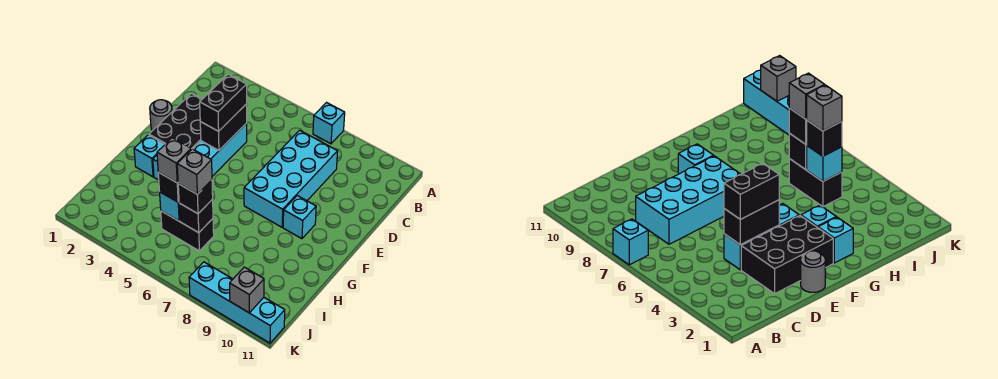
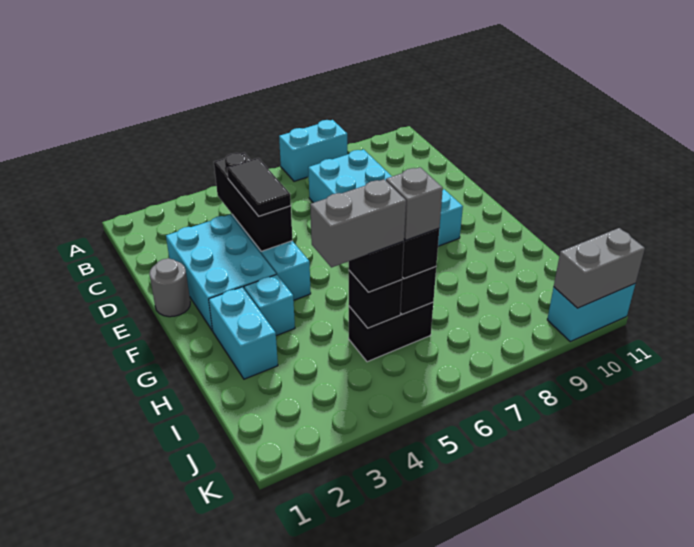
cyan brick A7 level 1 -> cyan brick A7:A8 level 1
black brick D2:F3 level 1 -> cyan brick D2:F3 level 1
black brick D4:E4 level 2 -> black brick C4:E4 level 2
black brick D4:E4 level 3 -> black tile D4:E4 level 3
cyan brick G2 level 1 -> cyan brick G2:H2 level 1
cyan brick I5 level 2 -> black brick I5 level 2
grey brick I5 level 4 -> grey brick I4:I5 level 4
cyan brick K8:K11 level 1 -> cyan brick K10:K11 level 1
grey brick K10 level 2 -> grey brick K10:K11 level 2

